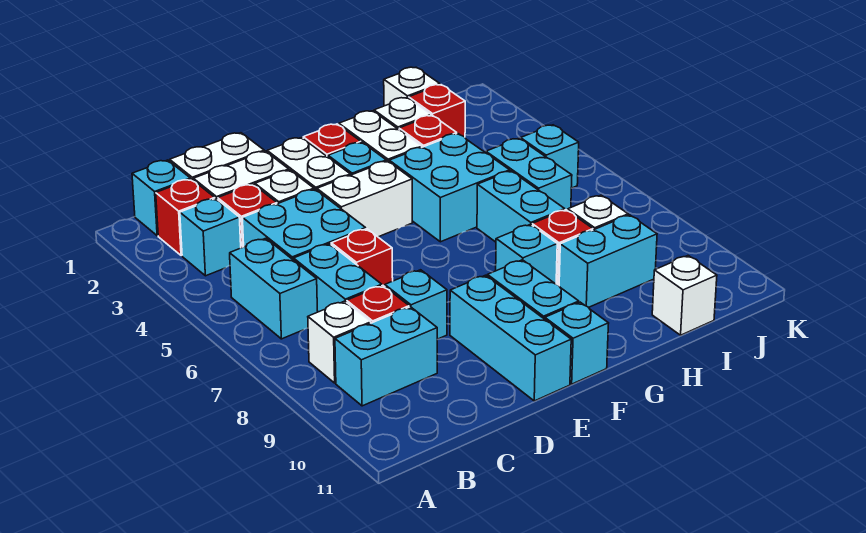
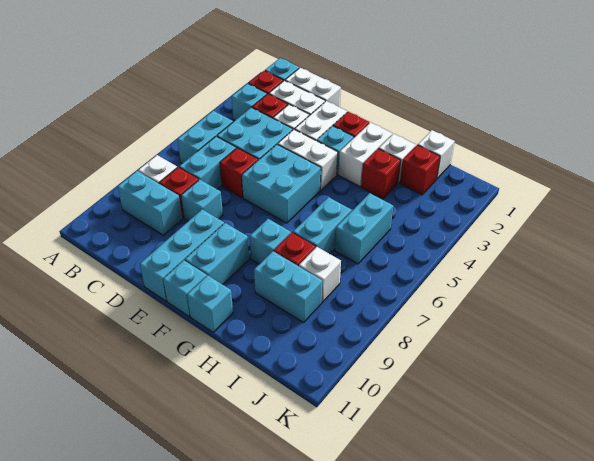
cyan brick G4:H5 level 1 -> cyan brick E5:F6 level 1
white brick I11 level 1 -> none
cyan brick J5 level 1 -> cyan brick G11 level 1

